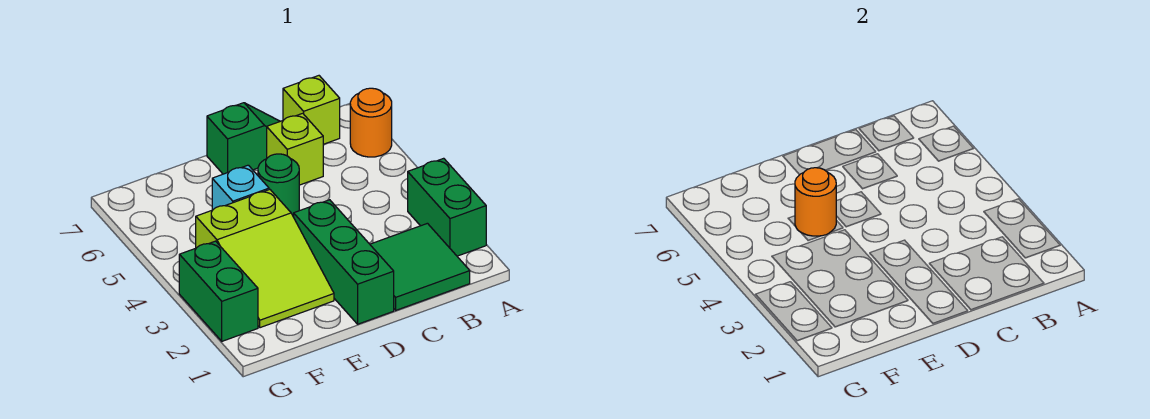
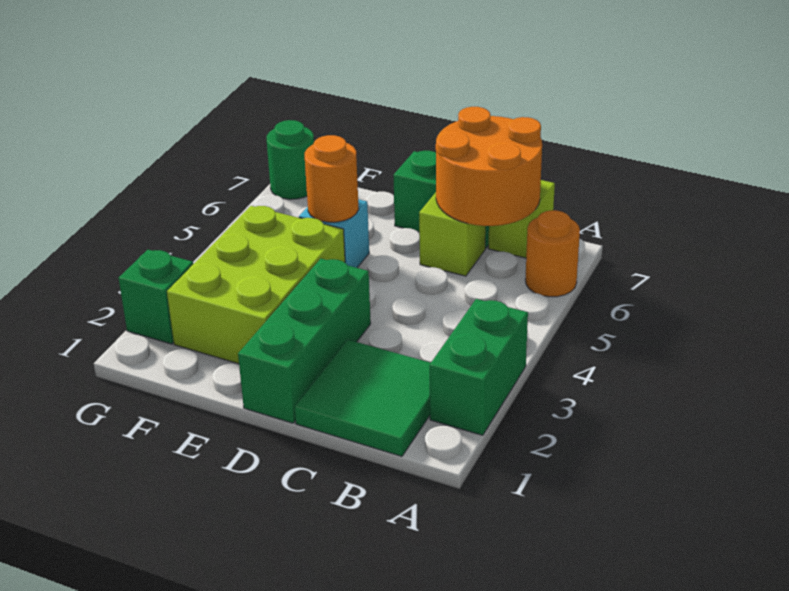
none -> orange round brick B6:C7 level 2
green round brick D5 level 1 -> green round brick G7 level 1
lime slope E2:F4 level 1 top 4 -> lime brick E2:F4 level 1
green brick G2:G3 level 1 -> green brick G2 level 1

